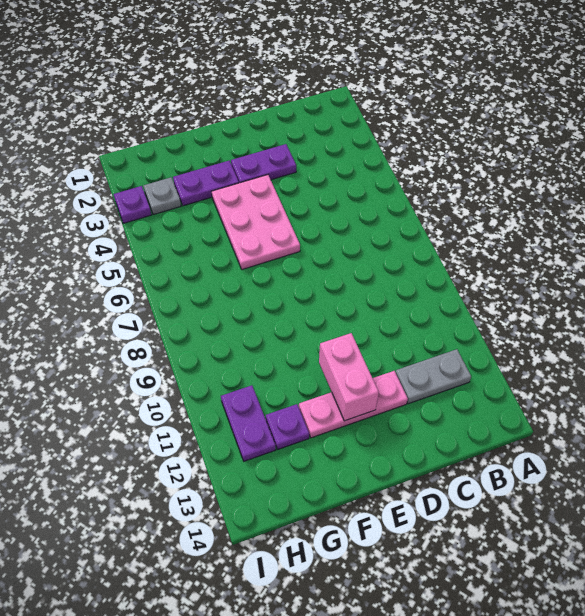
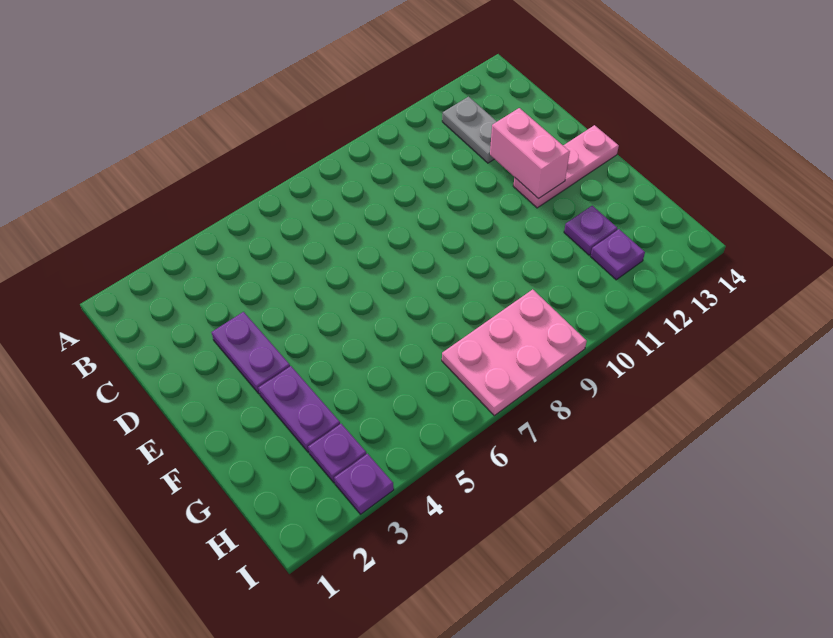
pink plate D12:F12 level 1 -> pink plate E12:E14 level 1
pink plate E4:F6 level 1 -> pink plate H7:I9 level 1
pink brick E11:E12 level 2 -> pink brick D12:E12 level 2
grey plate H3 level 1 -> purple plate H3 level 1
purple plate H11:H12 level 1 -> purple plate H12 level 1

